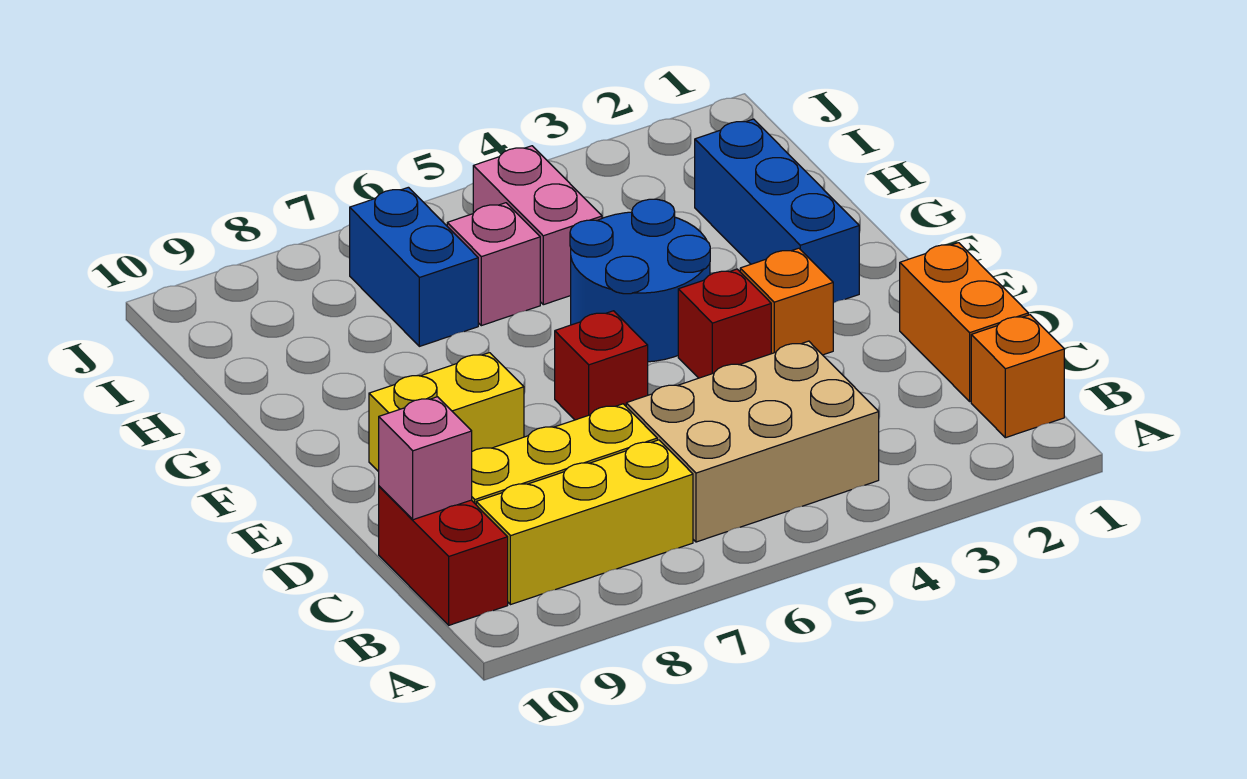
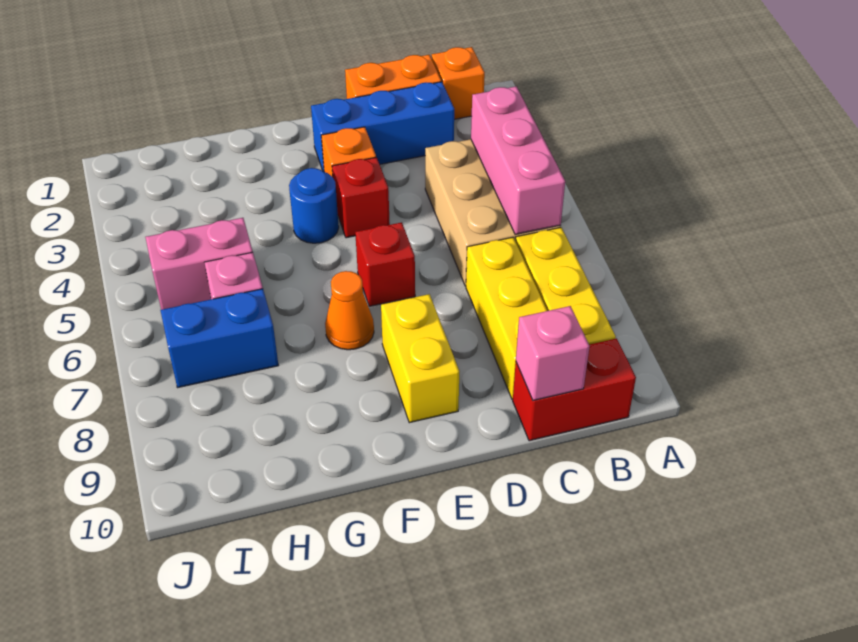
none -> pink brick B4:B6 level 2
blue brick F2:H2 level 1 -> blue brick C2:E2 level 1
blue round brick F4:G5 level 1 -> blue round brick F4 level 1
none -> orange cone F7 level 1

